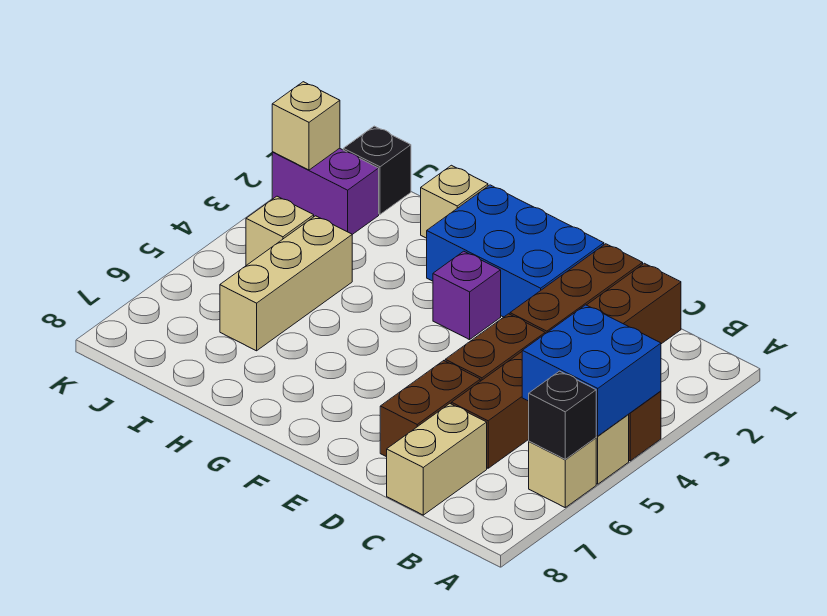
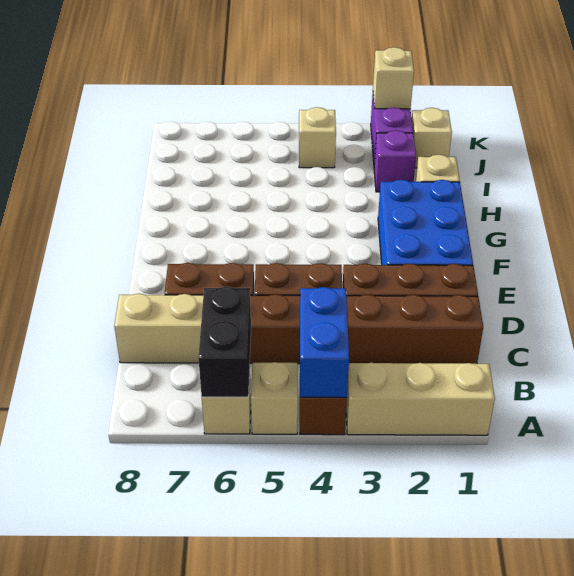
blue brick A4:B5 level 2 -> blue brick A4:B4 level 2
black brick A6 level 2 -> black brick A6:B6 level 2
purple brick F3 level 1 -> purple brick I2 level 1
tan brick I4:I6 level 1 -> tan brick A1:A3 level 1
black brick J1 level 1 -> tan brick J1 level 1

